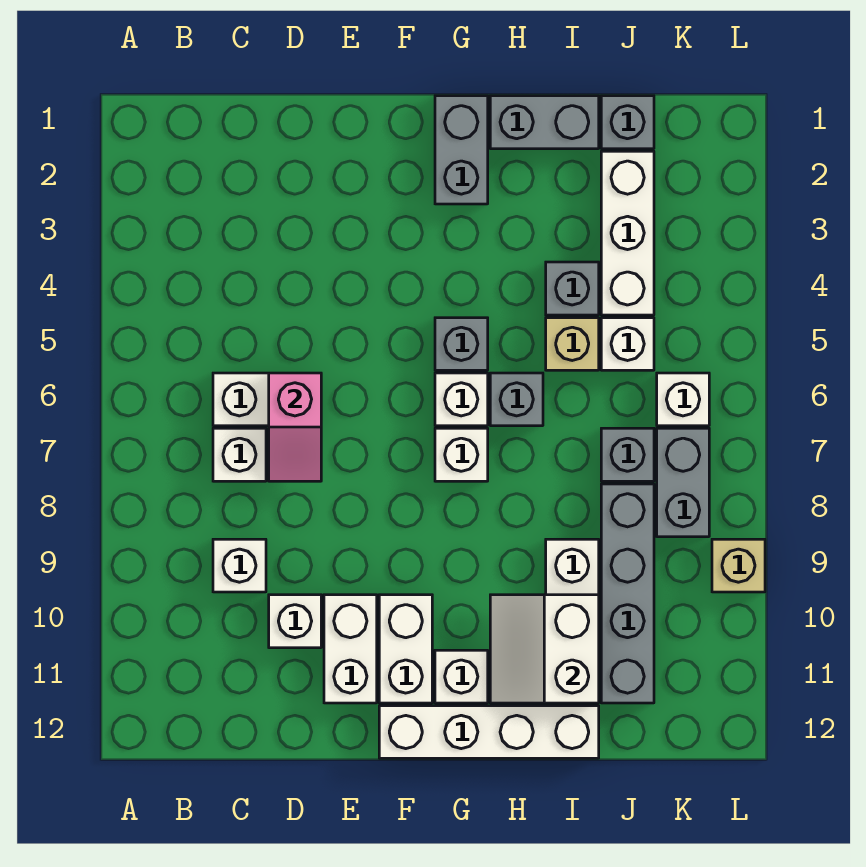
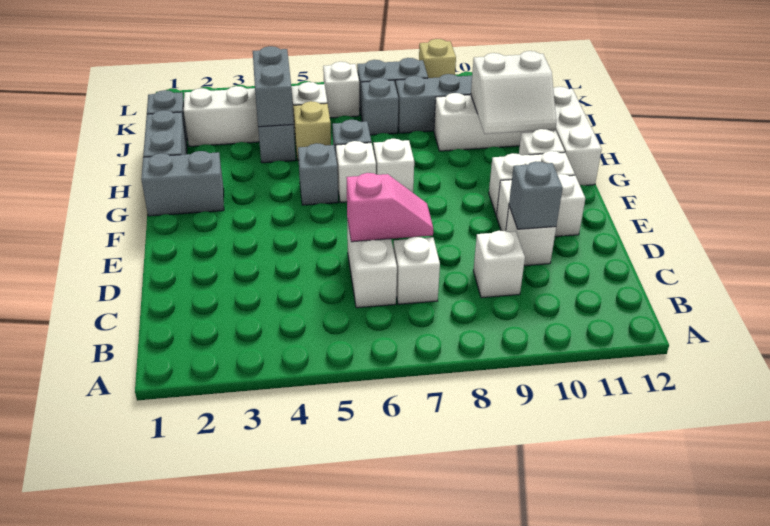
none -> grey brick D10 level 2
white brick F12:I12 level 1 -> white brick G12:I12 level 1
none -> grey brick I4:J4 level 2

